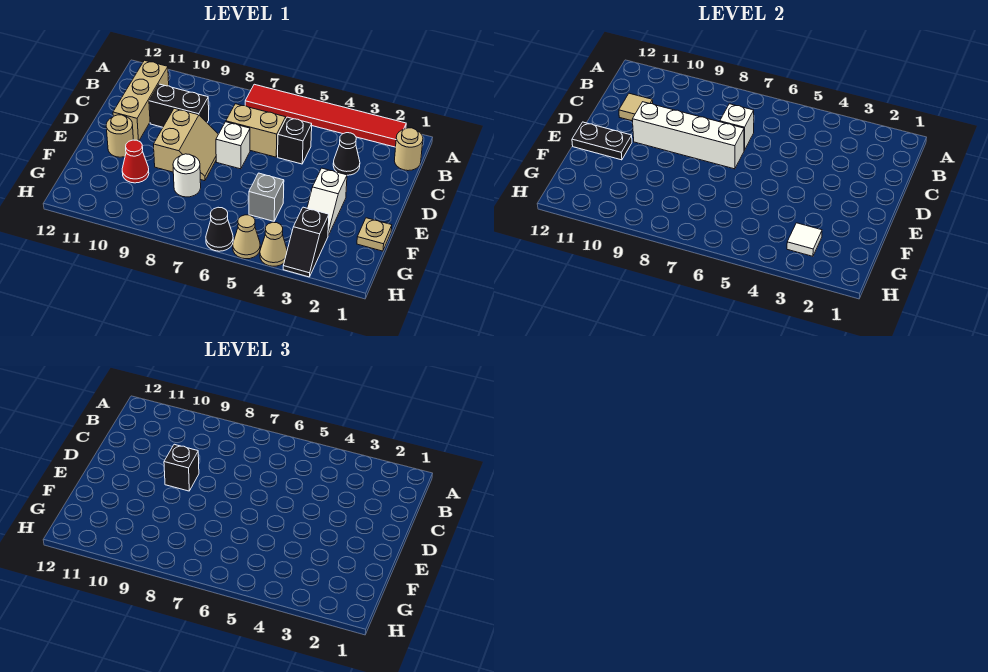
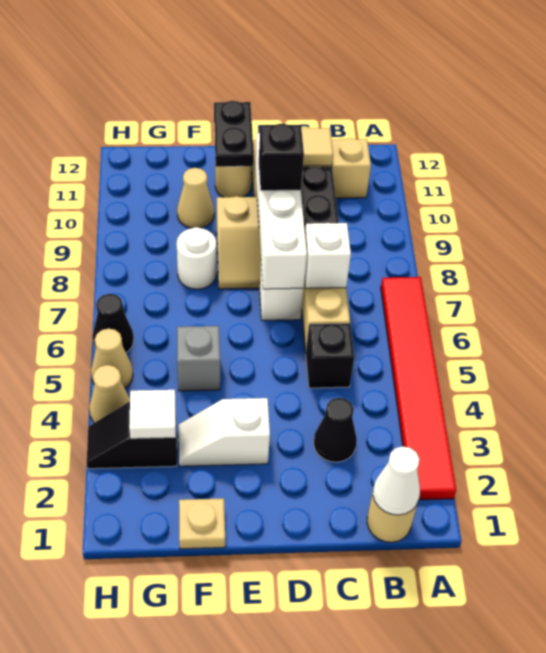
none -> white cone B1 level 2
red cone F10 level 1 -> tan cone F10 level 1

